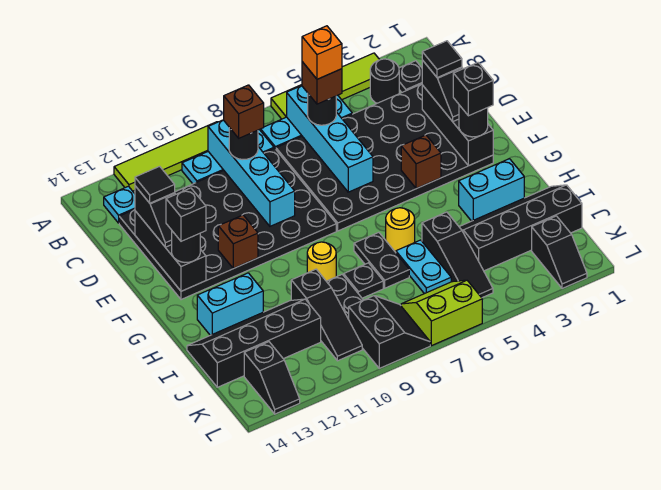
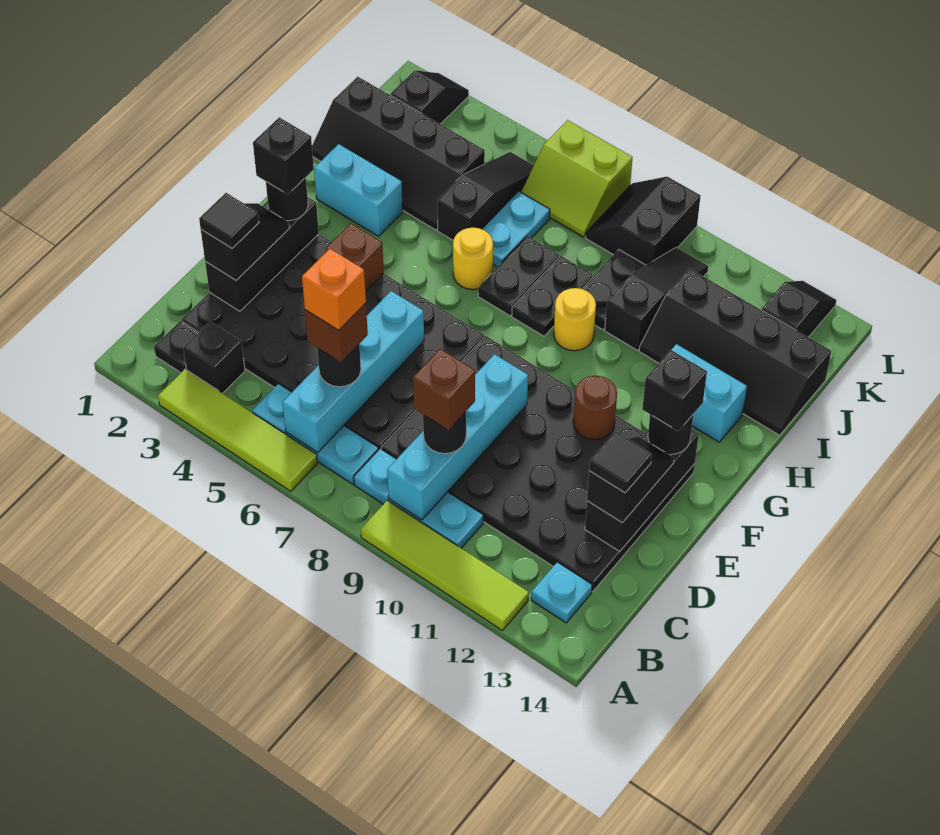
black round brick B3 level 1 -> black brick B3 level 1
brown brick F11 level 2 -> brown round brick F11 level 2
black plate I8 level 1 -> black plate H8:I8 level 1

